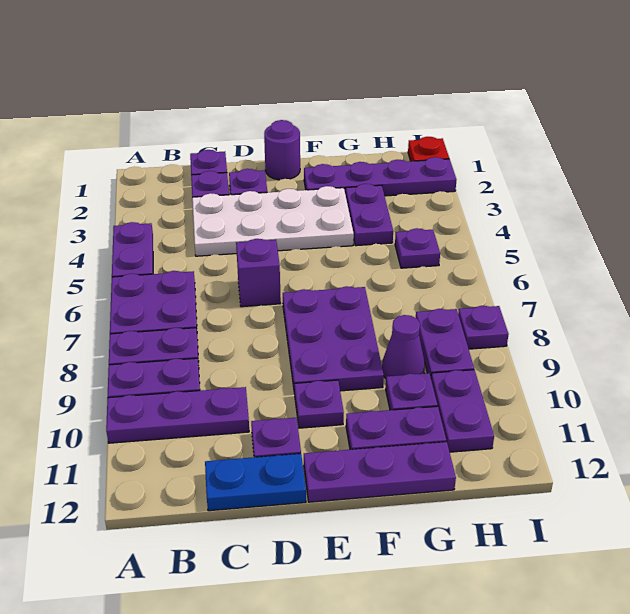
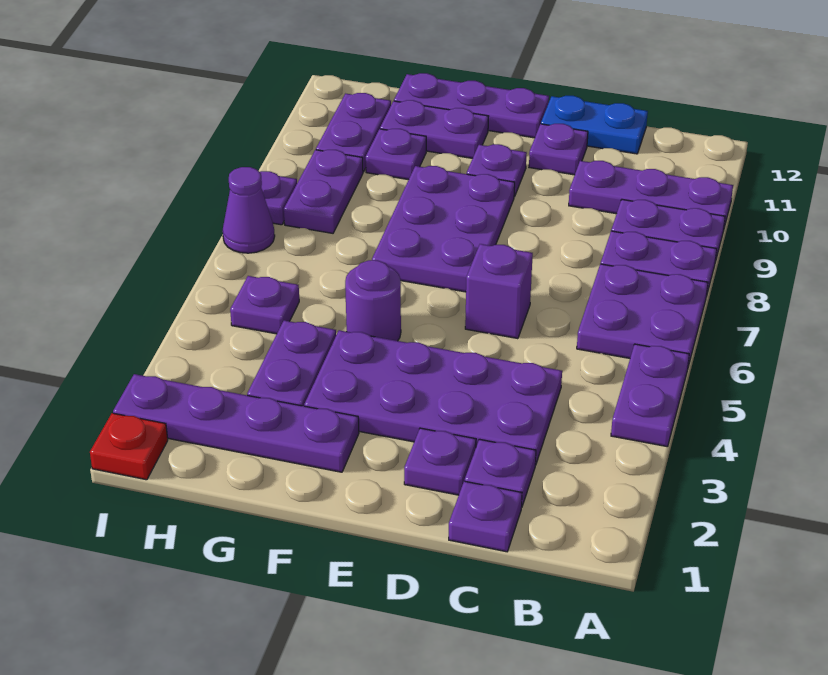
white plate C3:F4 level 1 -> purple plate C3:F4 level 1
purple round brick E1 level 1 -> purple round brick F5 level 1
purple cone G9 level 1 -> purple cone I7 level 1

